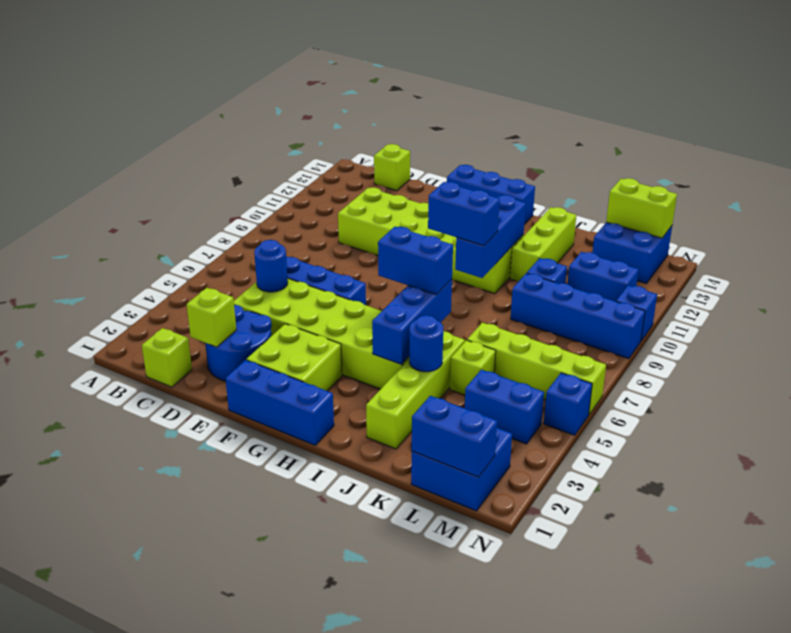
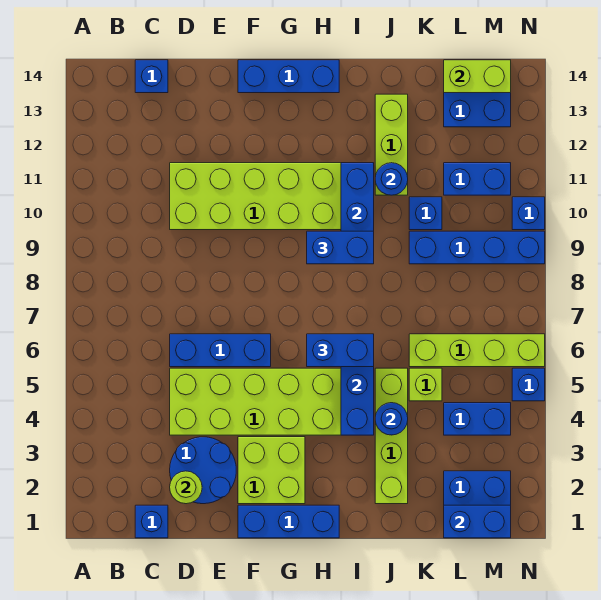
lime brick C1 level 1 -> blue brick C1 level 1
lime brick C14 level 1 -> blue brick C14 level 1
lime brick D2 level 2 -> lime round brick D2 level 2
blue round brick D5 level 2 -> blue round brick J11 level 2

